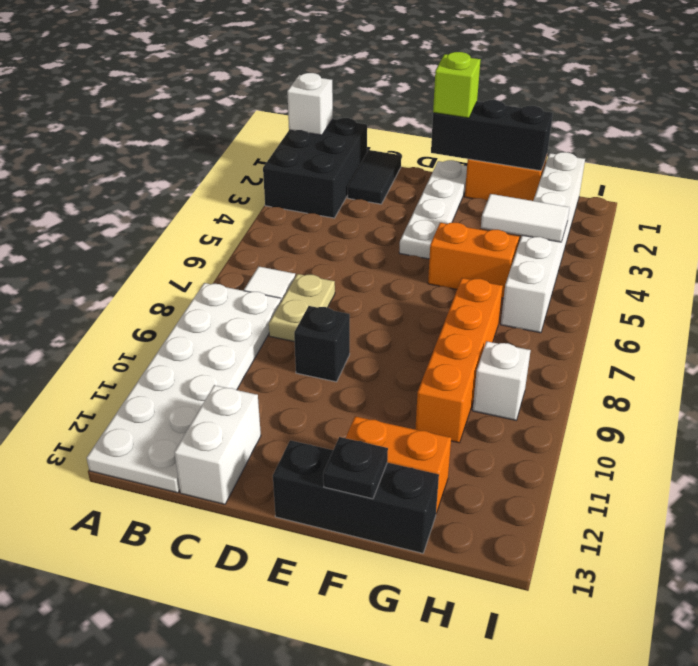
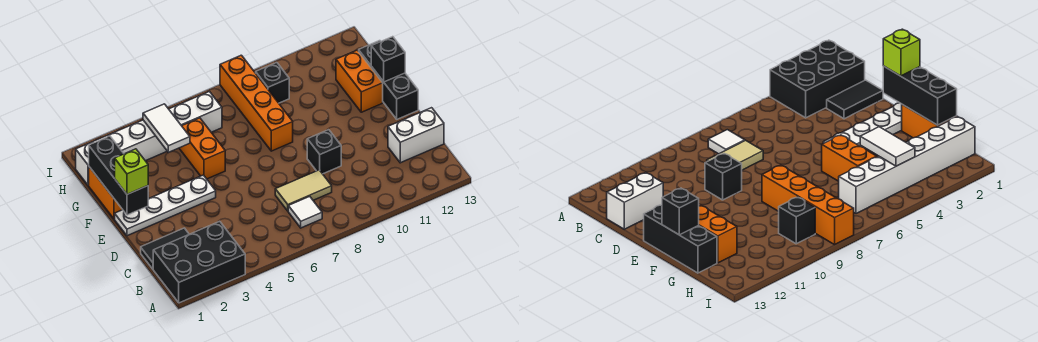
white brick A1 level 2 -> none
white plate A8:B13 level 1 -> none
tan plate C7:C8 level 1 -> tan tile C7:C8 level 1
black plate F13 level 2 -> black brick F13 level 2
orange brick G7:G10 level 1 -> orange brick F8:I8 level 1
white brick H9 level 1 -> black brick H9 level 1

